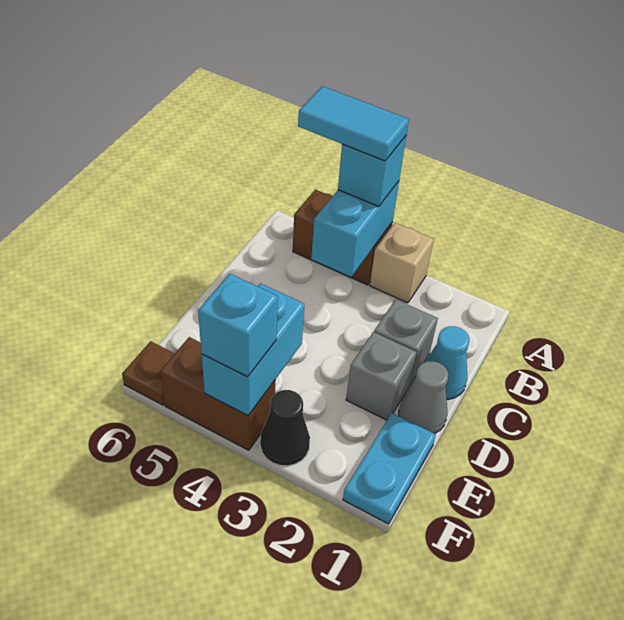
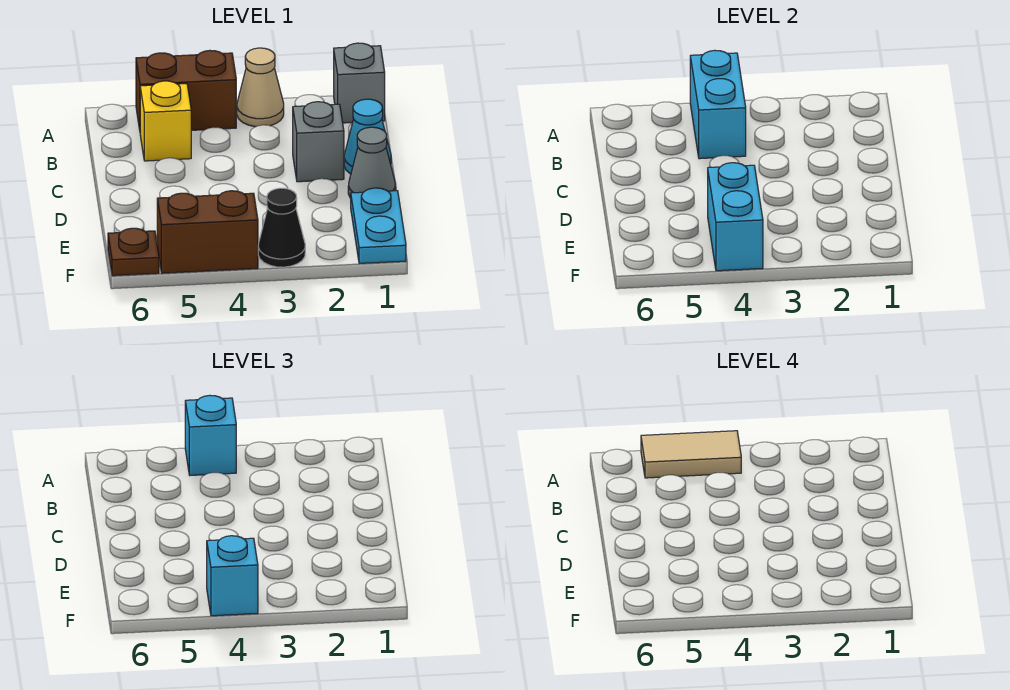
tan brick A3 level 1 -> tan cone A3 level 1
cyan tile A4:A5 level 4 -> tan tile A4:A5 level 4
none -> yellow brick B5 level 1
grey brick D2 level 1 -> grey brick A1 level 1

